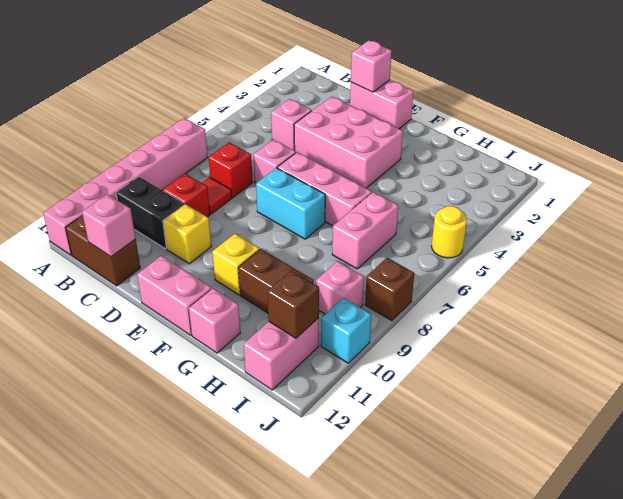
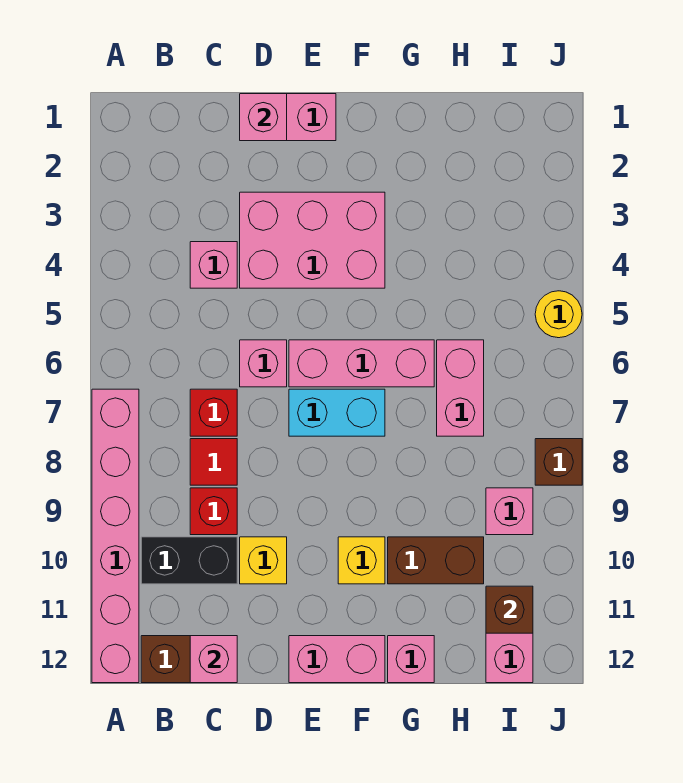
cyan brick J10 level 1 -> none

